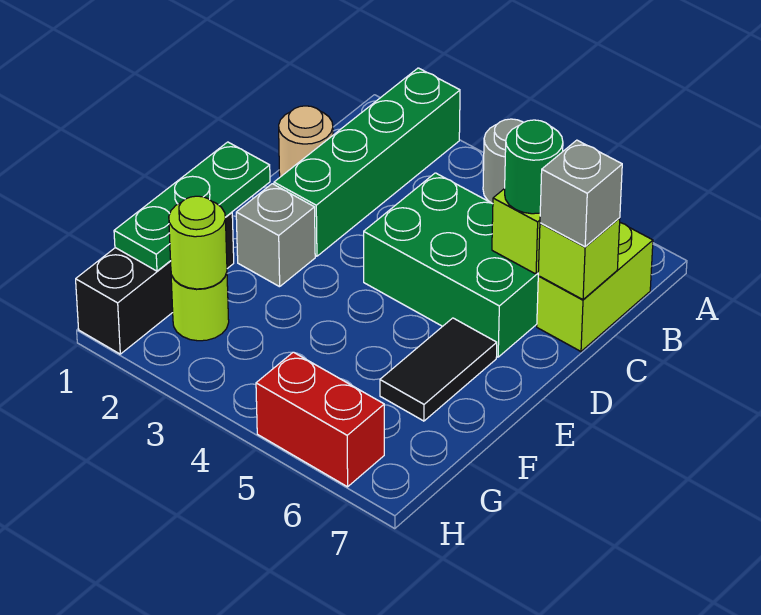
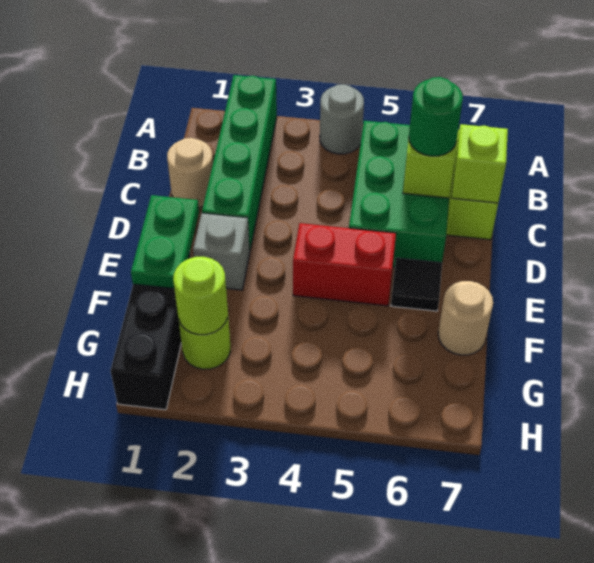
green brick C4:D6 level 1 -> green brick B5:D6 level 1
grey brick C7 level 3 -> none
green plate E1:G1 level 2 -> green plate E1:F1 level 2
black tile E6:F6 level 1 -> black tile E6 level 1
none -> tan round brick F7 level 1
red brick H5:H6 level 1 -> red brick E4:E5 level 1

